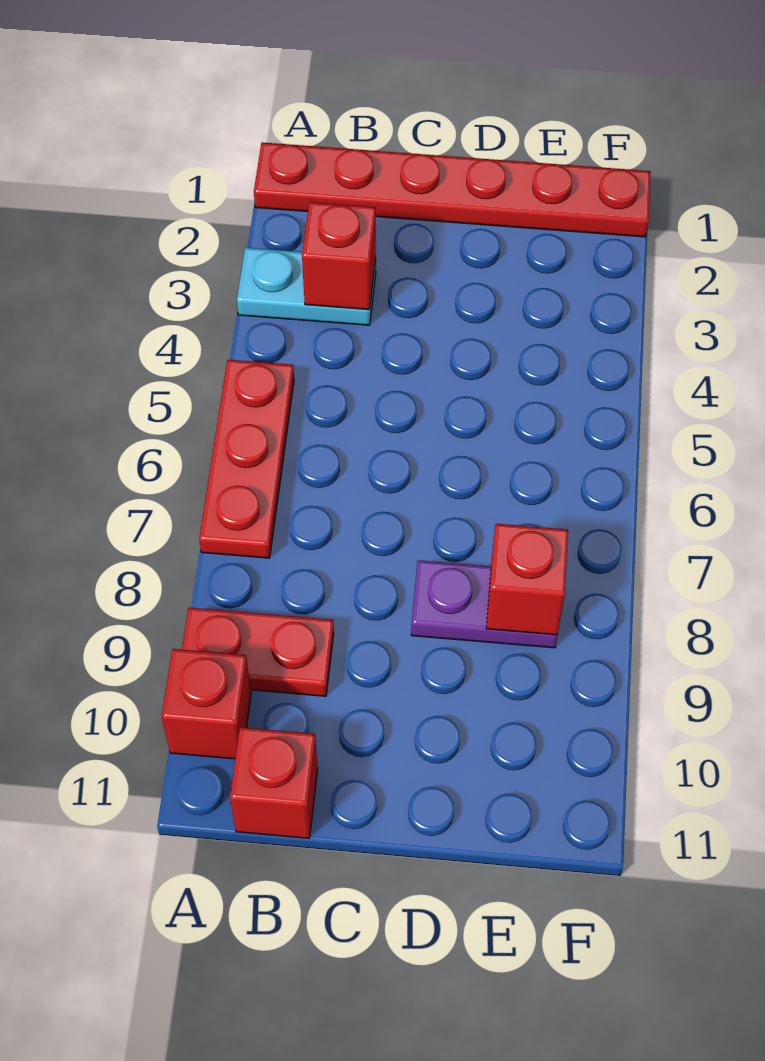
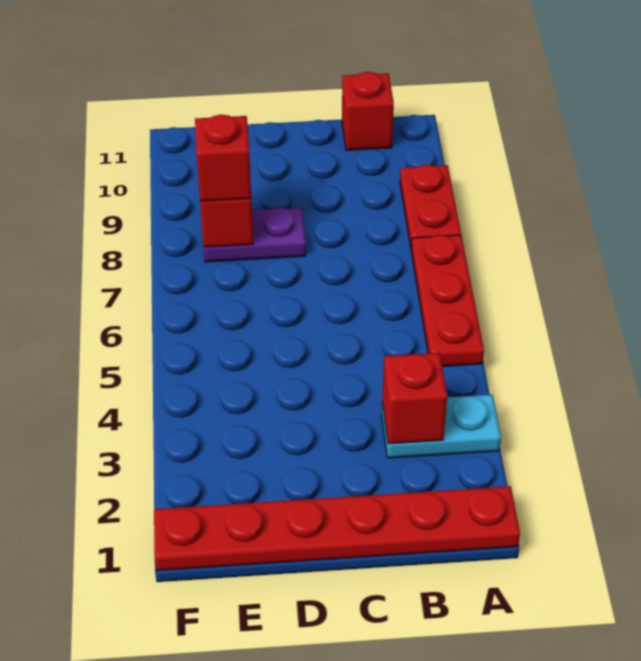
red plate A9:B9 level 1 -> red plate A8:A9 level 1
red brick A10 level 1 -> red brick E8 level 3

